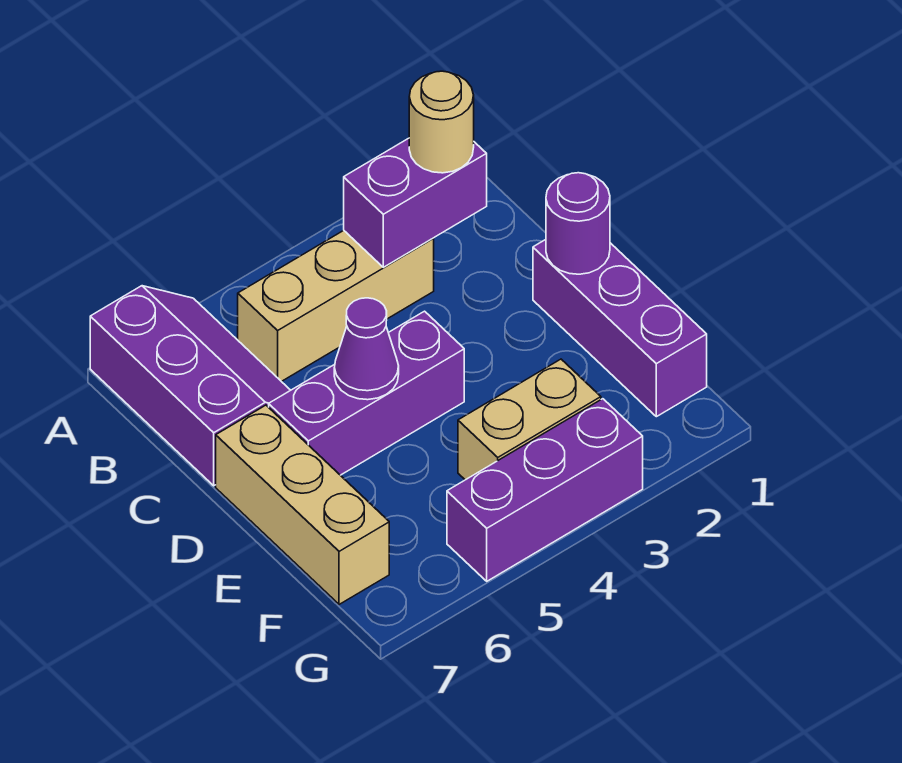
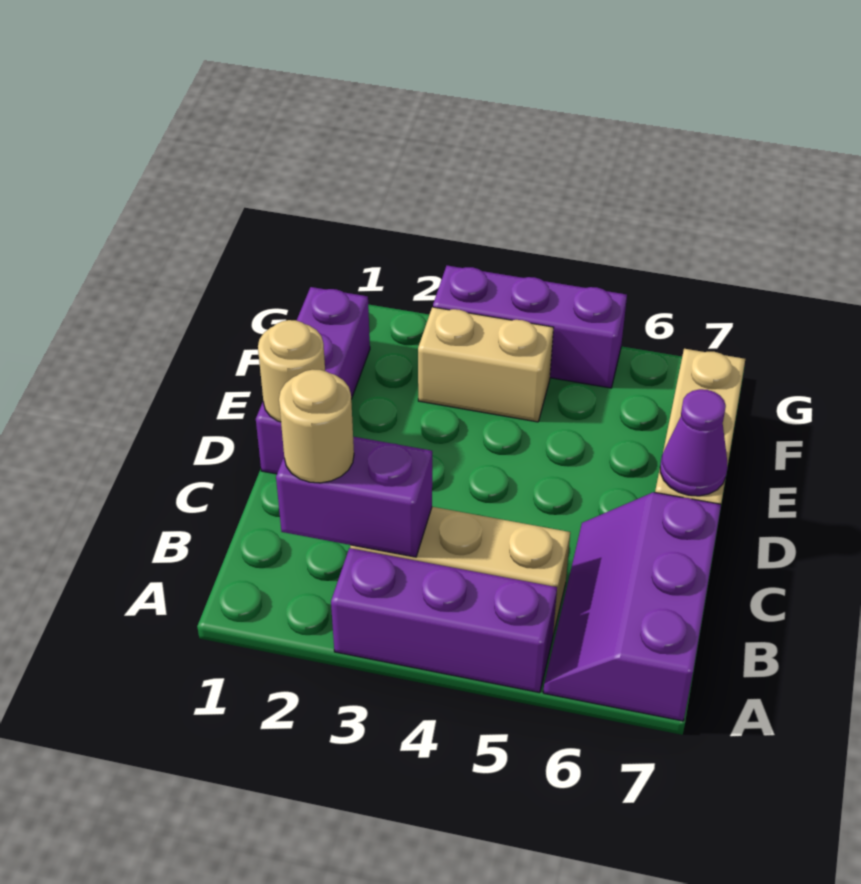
purple round brick D1 level 2 -> tan round brick D1 level 2
purple brick D4:D6 level 1 -> purple brick A3:A5 level 1
purple cone D5 level 2 -> purple cone D7 level 2

